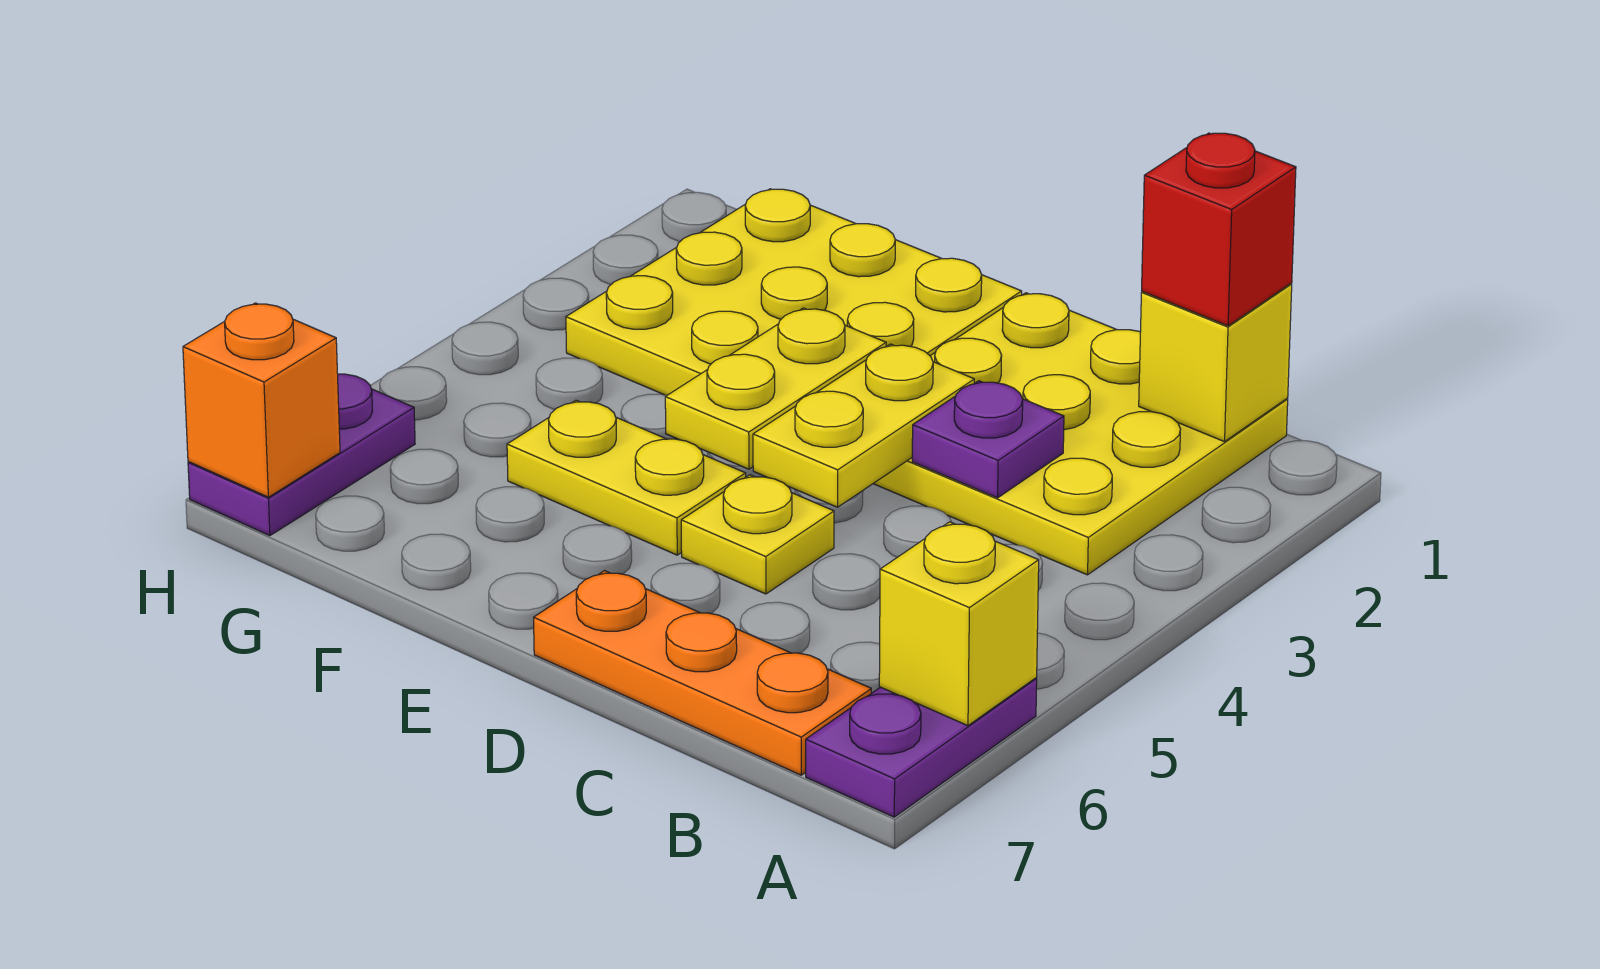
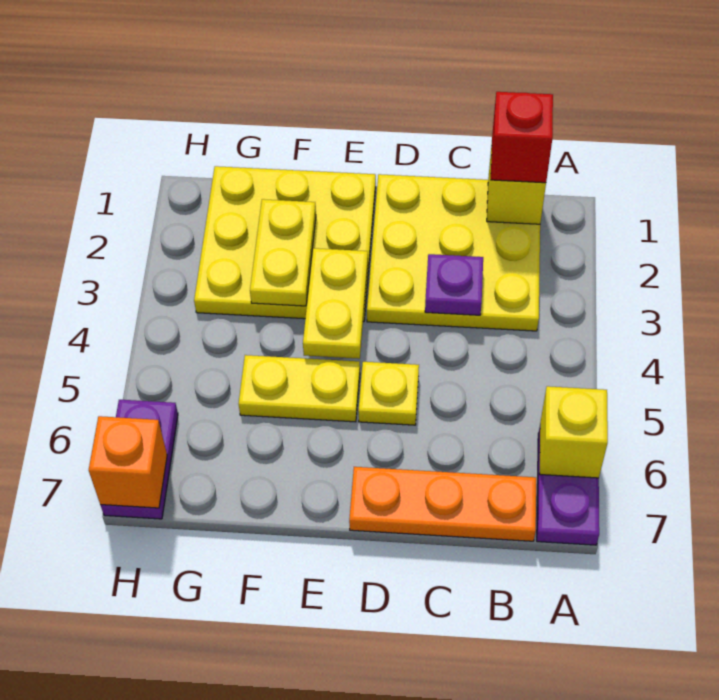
yellow plate D3:D4 level 2 -> yellow plate F2:F3 level 2

